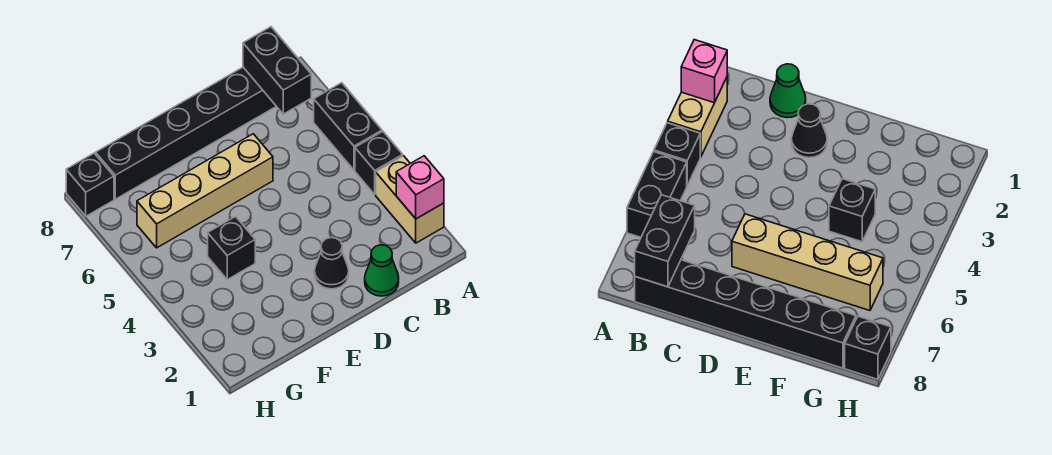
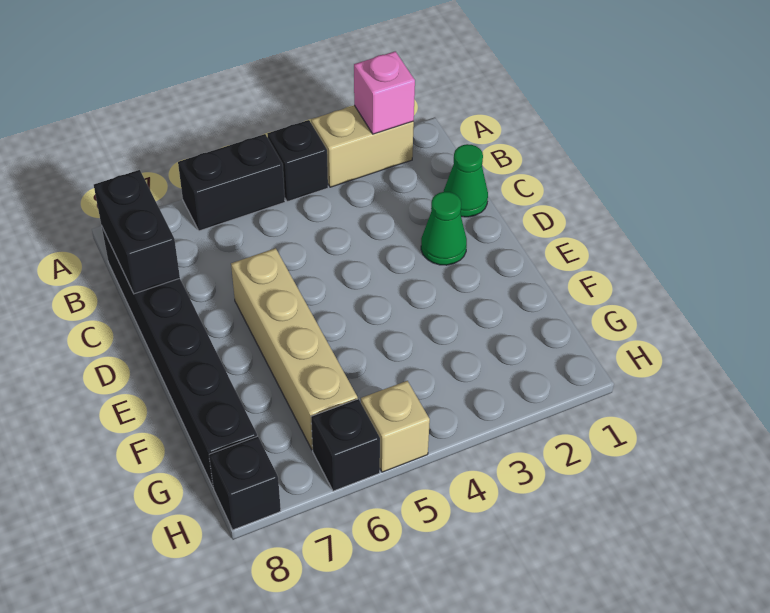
black brick B7:B8 level 2 -> black brick B8:C8 level 2
black cone D2 level 1 -> green cone D2 level 1
black brick F4 level 1 -> black brick H6 level 1
none -> tan brick H5 level 1

